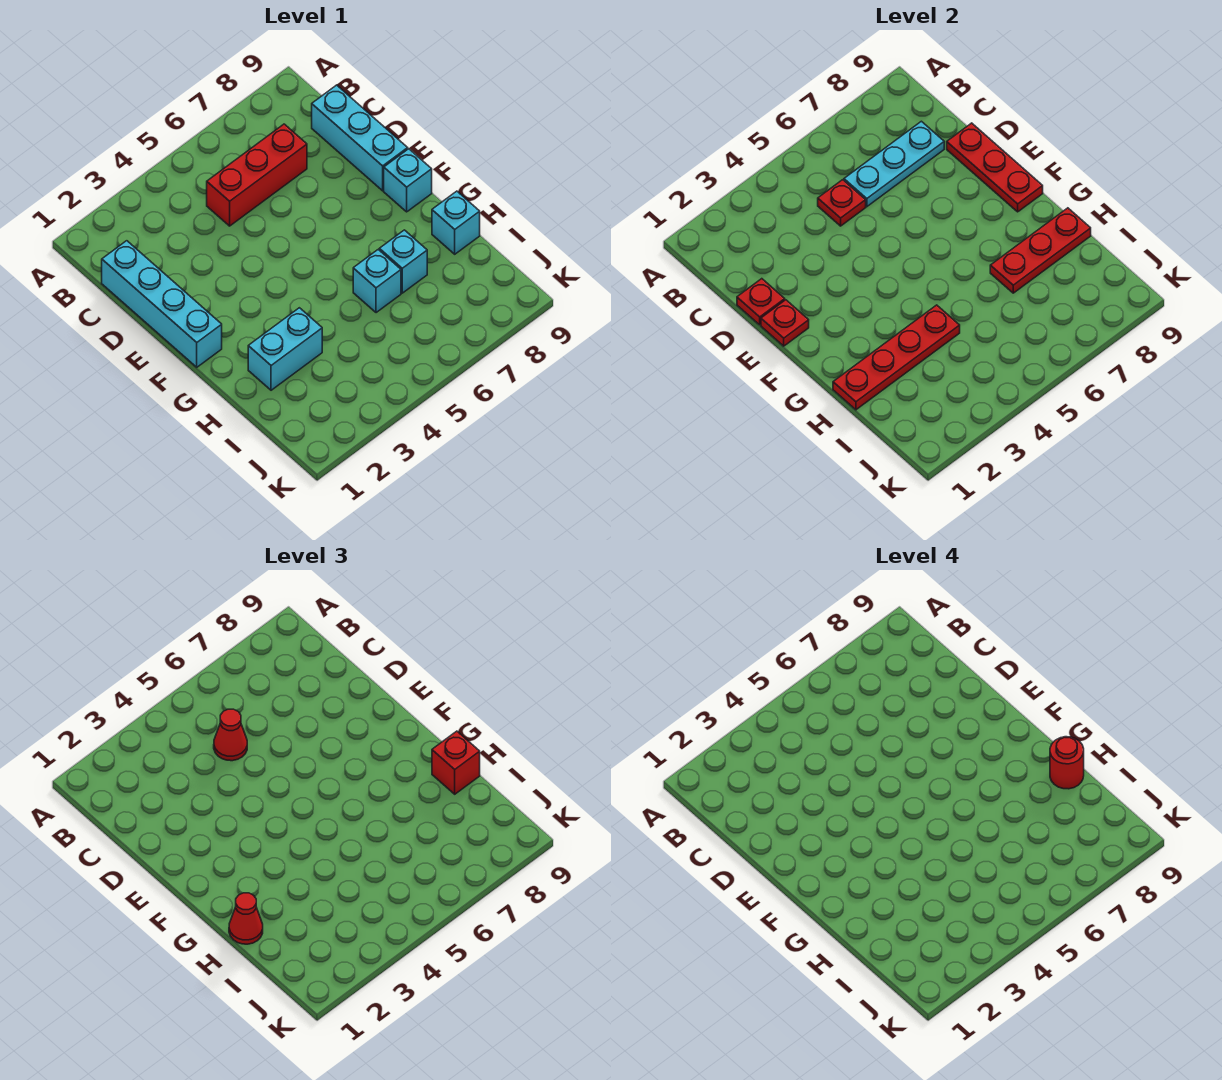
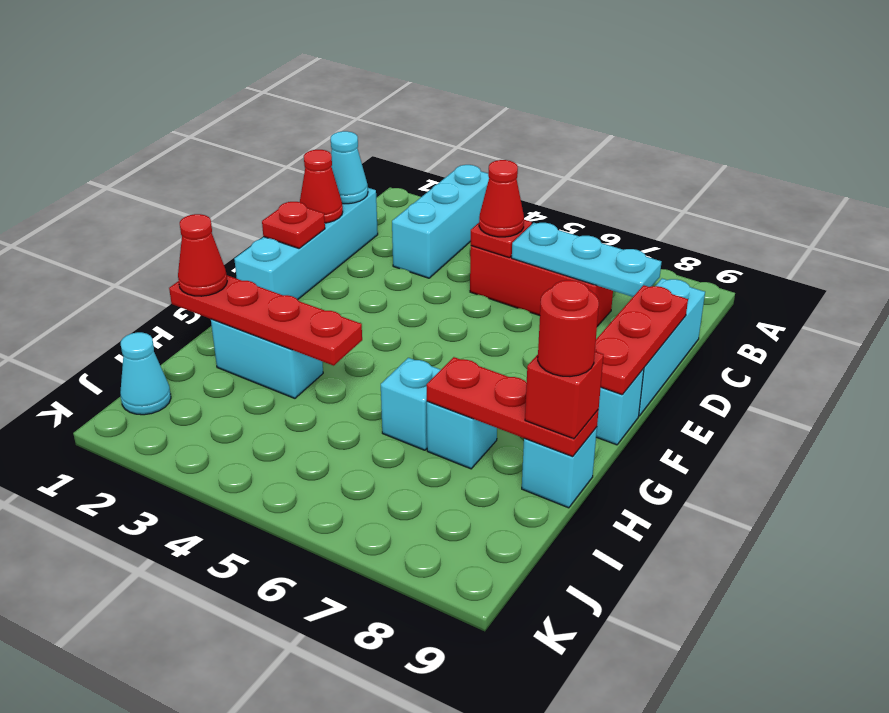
none -> cyan brick A3:C3 level 1
none -> cyan cone C1 level 2
red plate D1 level 2 -> red cone D1 level 2
none -> cyan cone J1 level 1

